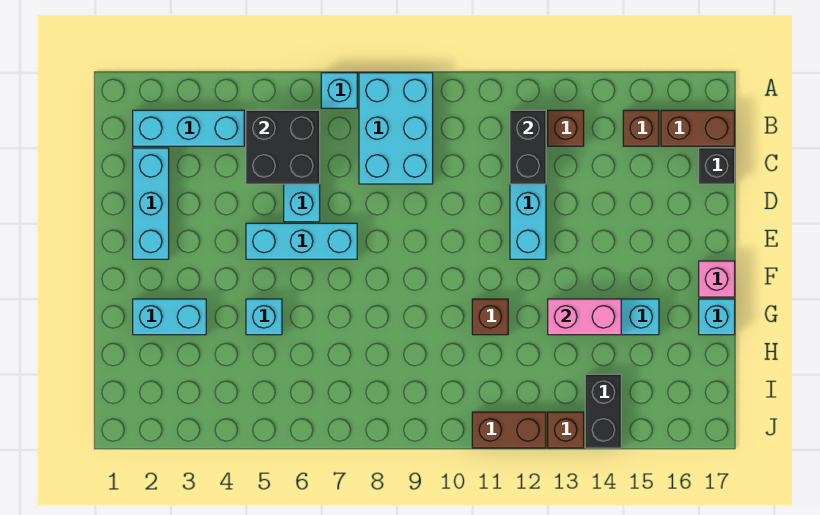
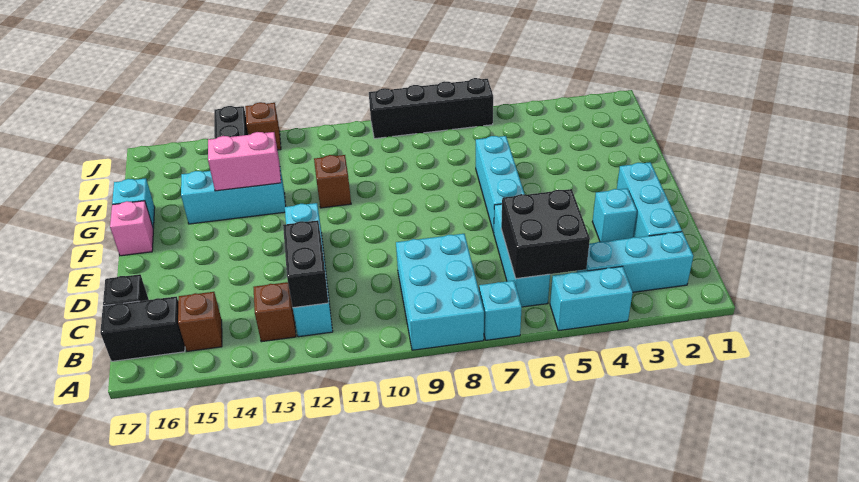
brown brick B16:B17 level 1 -> black brick B16:B17 level 1
cyan brick E5:E7 level 1 -> cyan brick E6:G6 level 1
cyan brick G2:G3 level 1 -> cyan brick A4:A5 level 1
cyan brick G5 level 1 -> cyan brick D3 level 1
none -> black brick J6:J9 level 1
brown brick J11:J12 level 1 -> none

